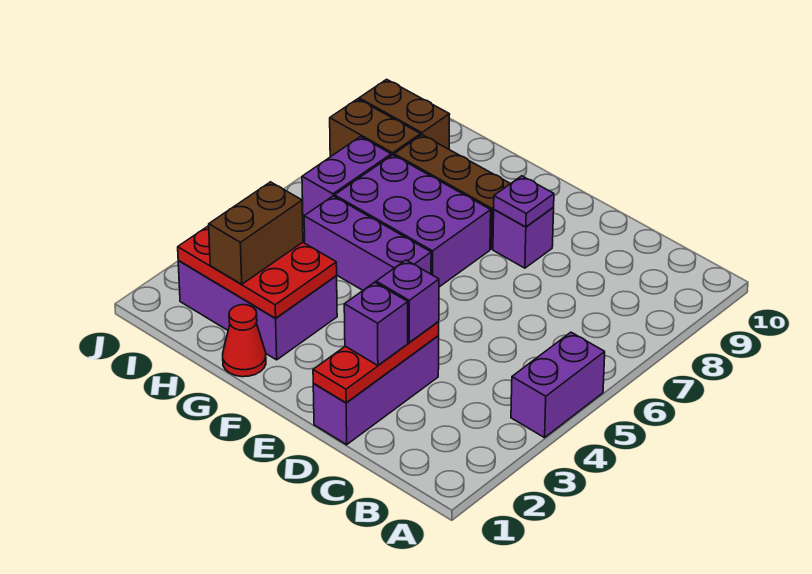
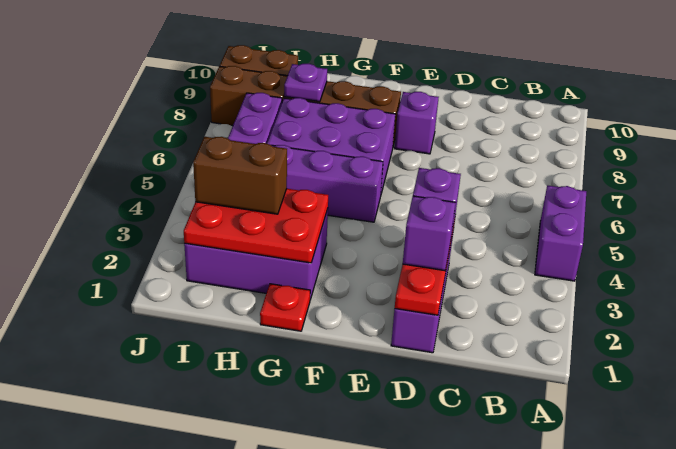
purple plate E8 level 2 -> purple plate H8 level 2
red cone G1 level 1 -> red plate G1 level 1
brown brick H2:H3 level 3 -> brown brick H3:I3 level 3

